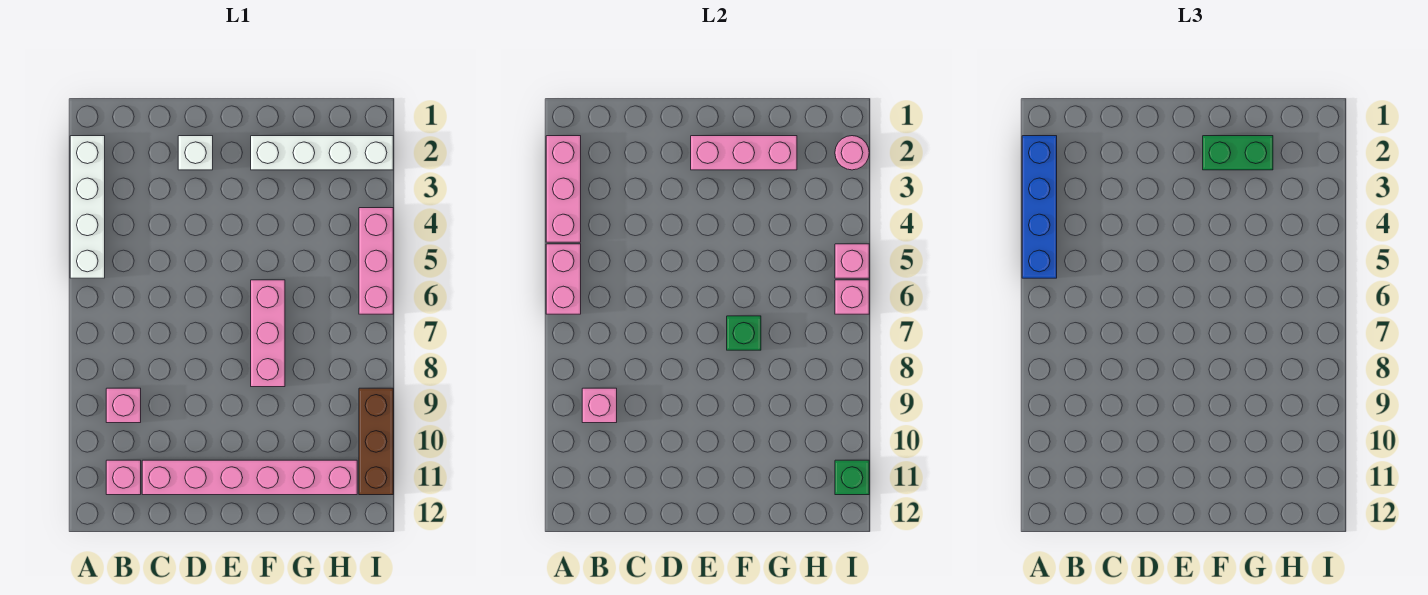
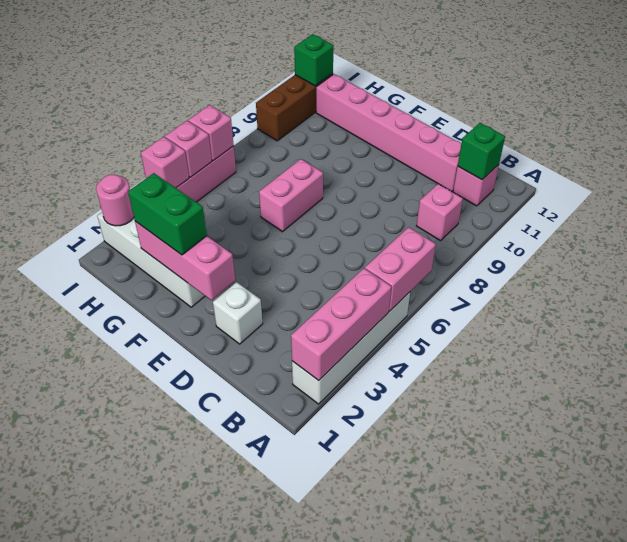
blue brick A2:A5 level 3 -> none
pink brick B9 level 2 -> pink brick I4 level 2
pink brick F6:F8 level 1 -> pink brick F6:F7 level 1
green brick F7 level 2 -> green brick B11 level 2

